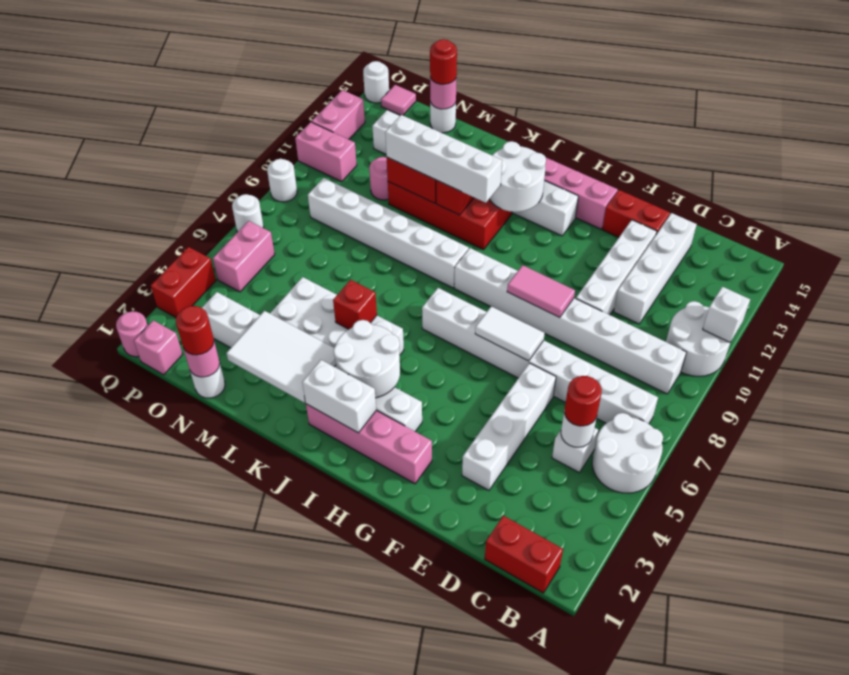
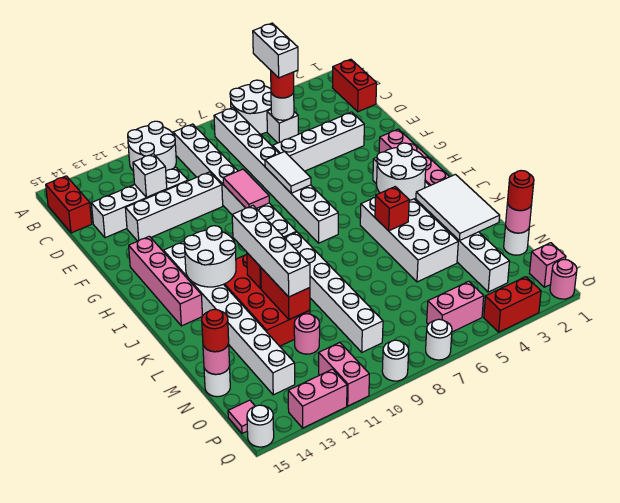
white brick A11 level 2 -> white brick D12 level 2
red brick E14:F14 level 1 -> red brick B15:C15 level 1
white brick I2:J2 level 2 -> white brick B5:C5 level 4

